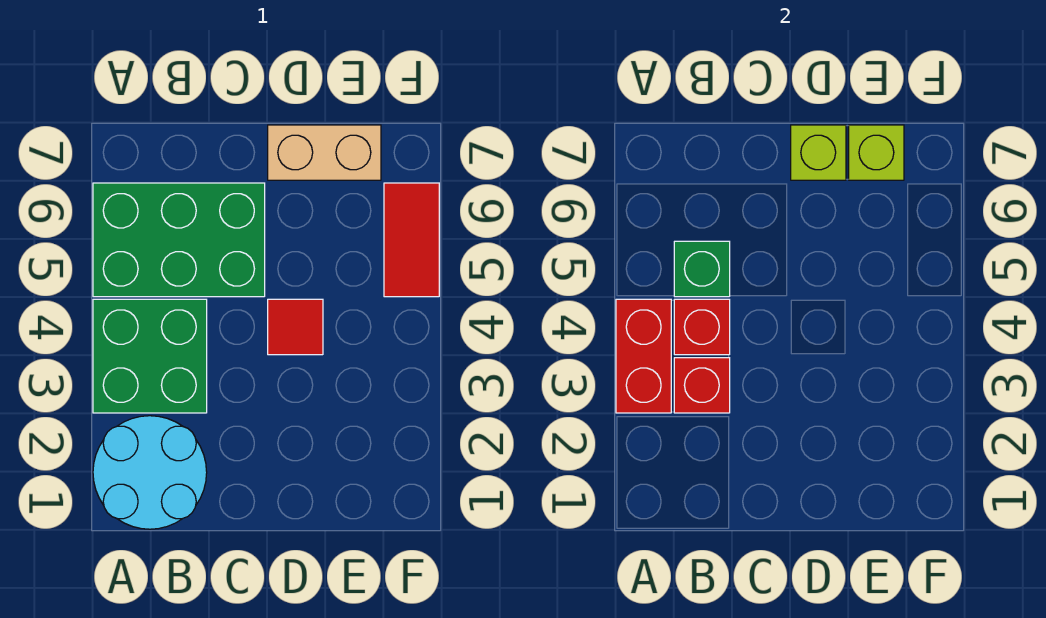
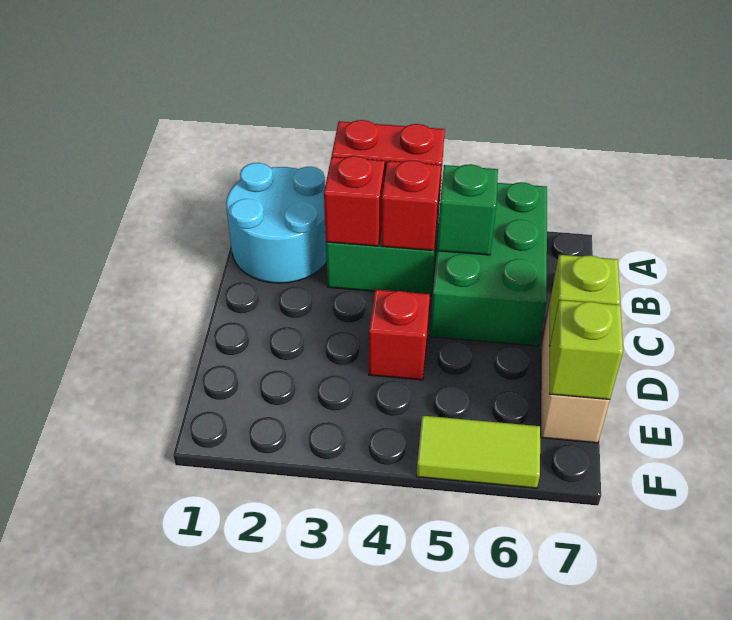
red tile D4 level 1 -> red brick D4 level 1
red tile F5:F6 level 1 -> lime tile F5:F6 level 1

